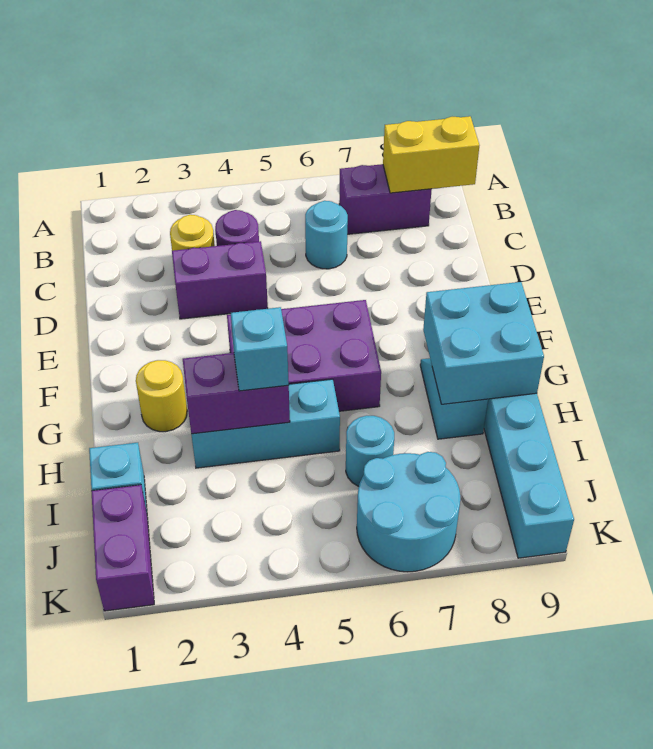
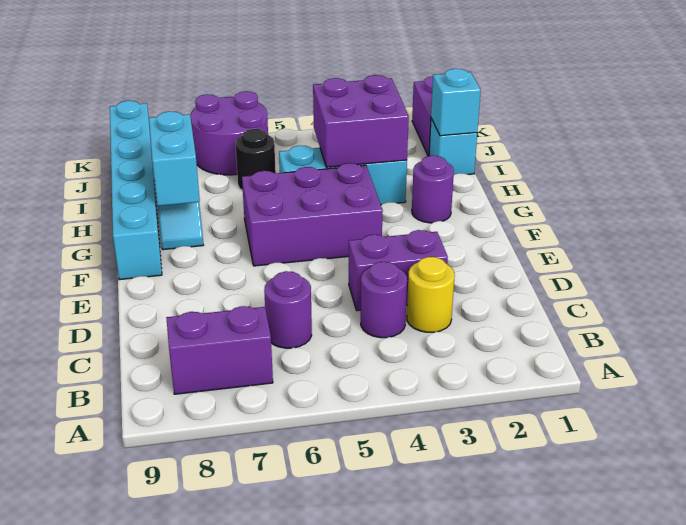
yellow brick B8:B9 level 2 -> none
cyan round brick C6 level 1 -> purple round brick C6 level 1
yellow round brick G2 level 1 -> purple round brick G2 level 1
cyan brick G8:H9 level 2 -> cyan brick G8:H8 level 2
purple brick H3:H4 level 2 -> purple brick H3:I4 level 2
cyan brick H4 level 3 -> cyan brick I1 level 2
cyan round brick I6 level 1 -> black round brick I6 level 1
cyan round brick J6:K7 level 1 -> purple round brick J6:K7 level 1

